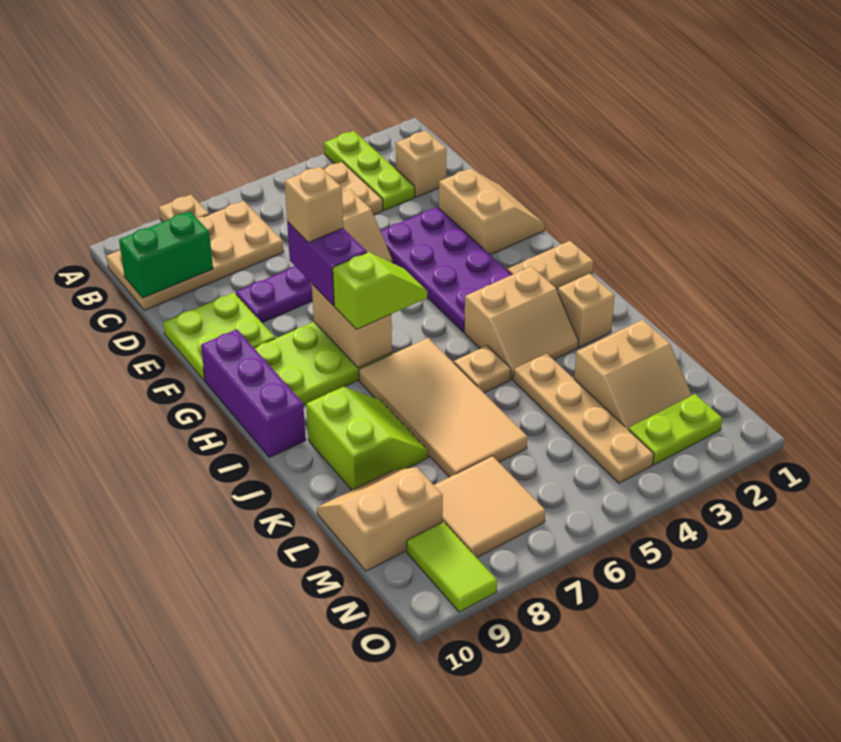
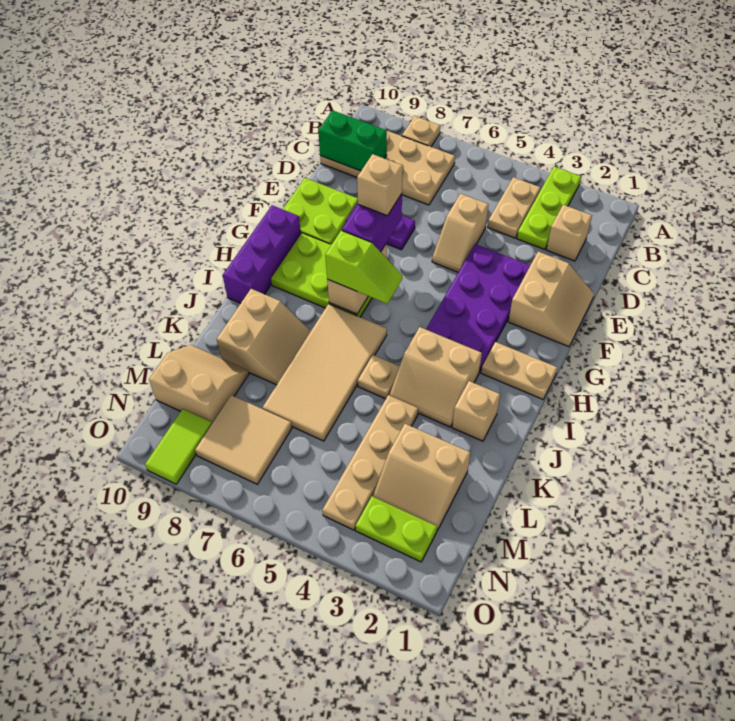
lime slope J8:K9 level 1 top 9 -> tan slope J8:K9 level 1 top 9

